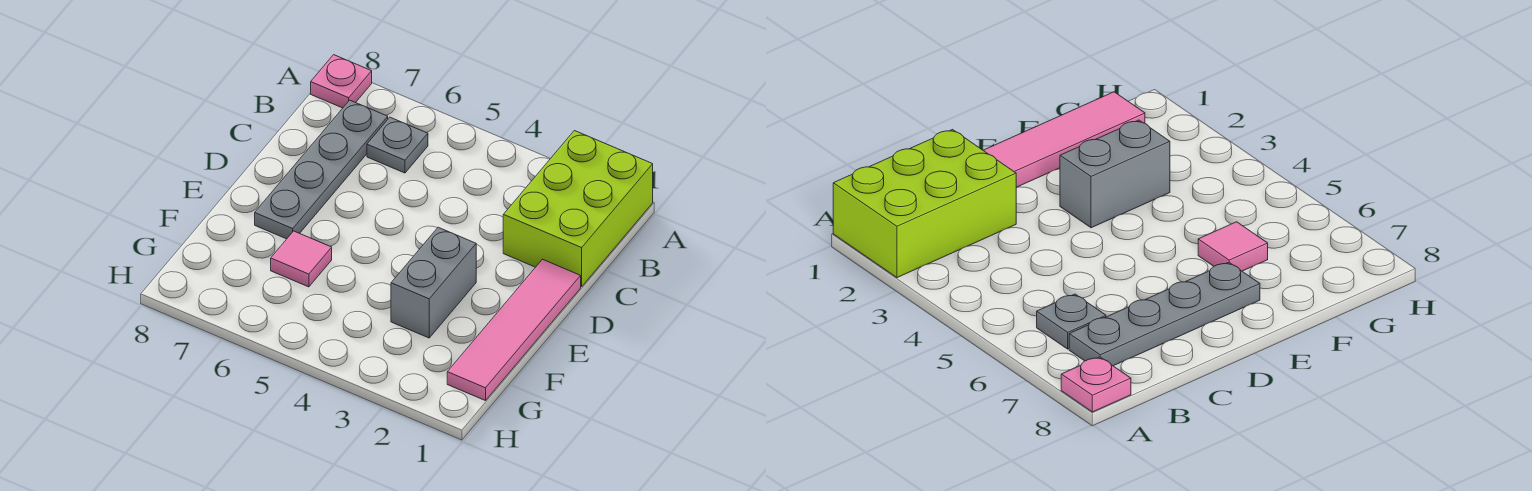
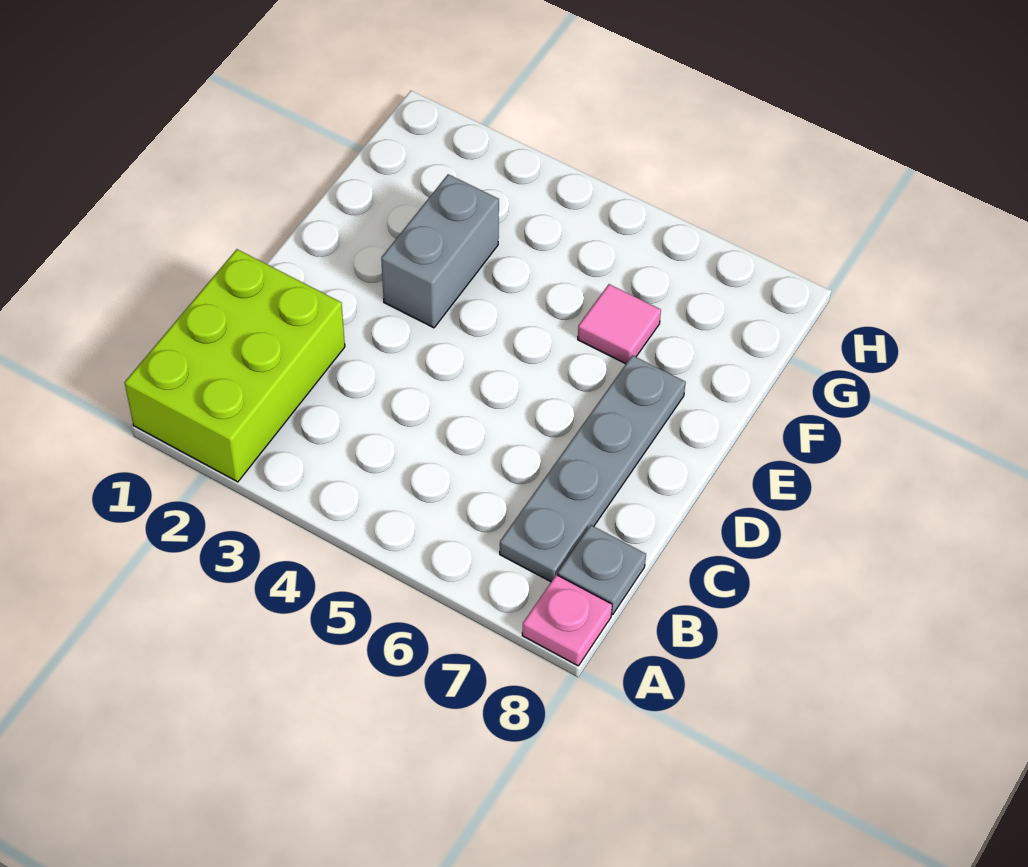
grey plate B6 level 1 -> grey plate B8 level 1
pink tile D1:G1 level 1 -> none

